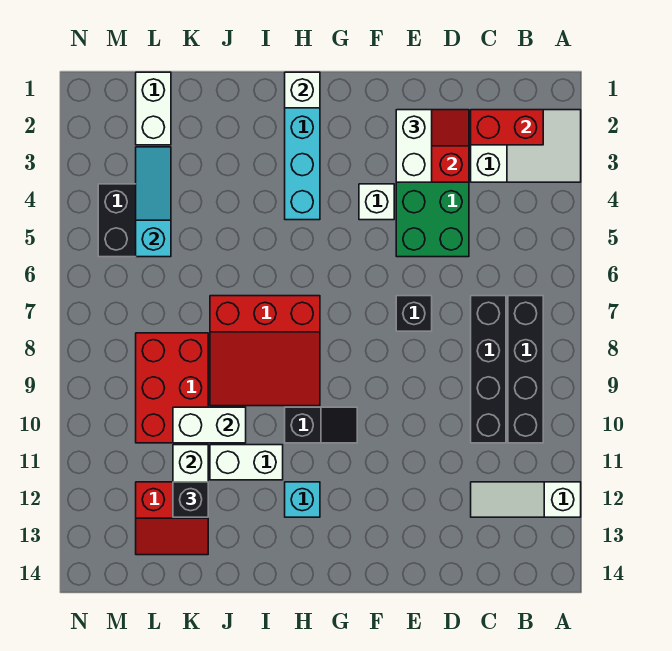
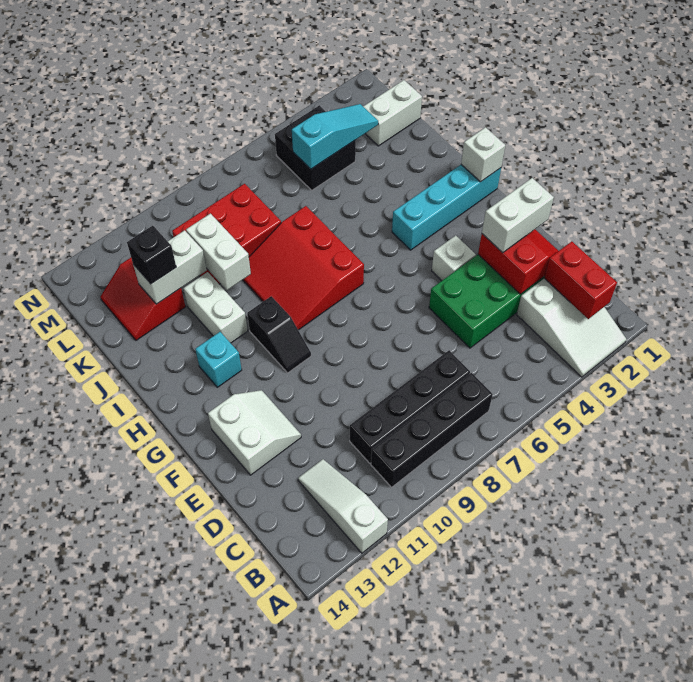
black brick E7 level 1 -> none
none -> white slope E12:F13 level 1 top 13

